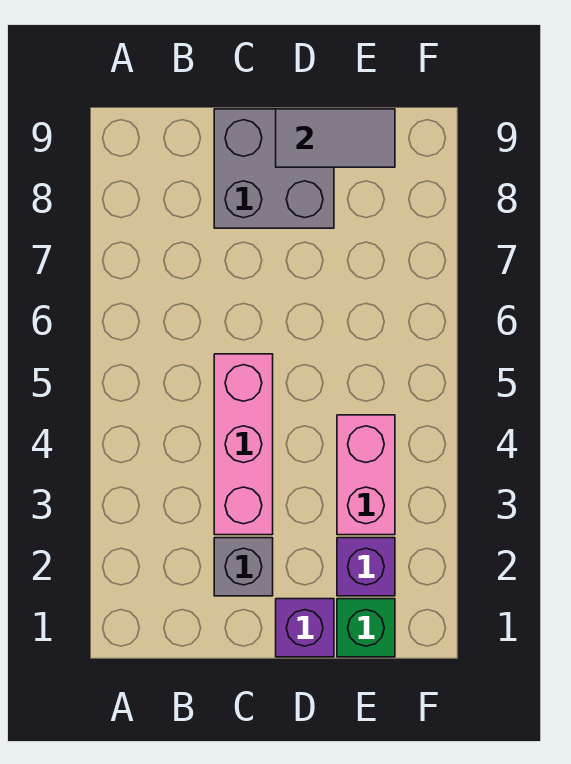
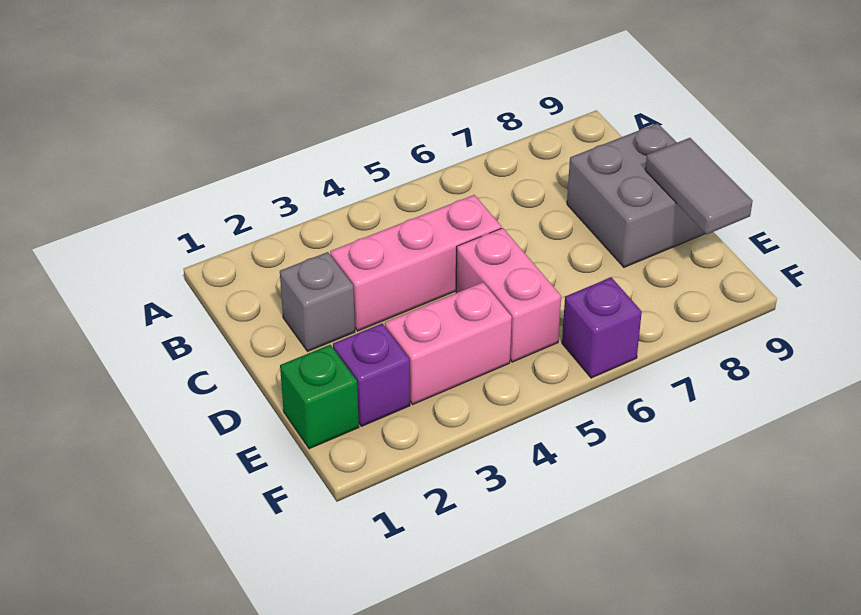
purple brick D1 level 1 -> purple brick F6 level 1
none -> pink brick D5:E5 level 1

